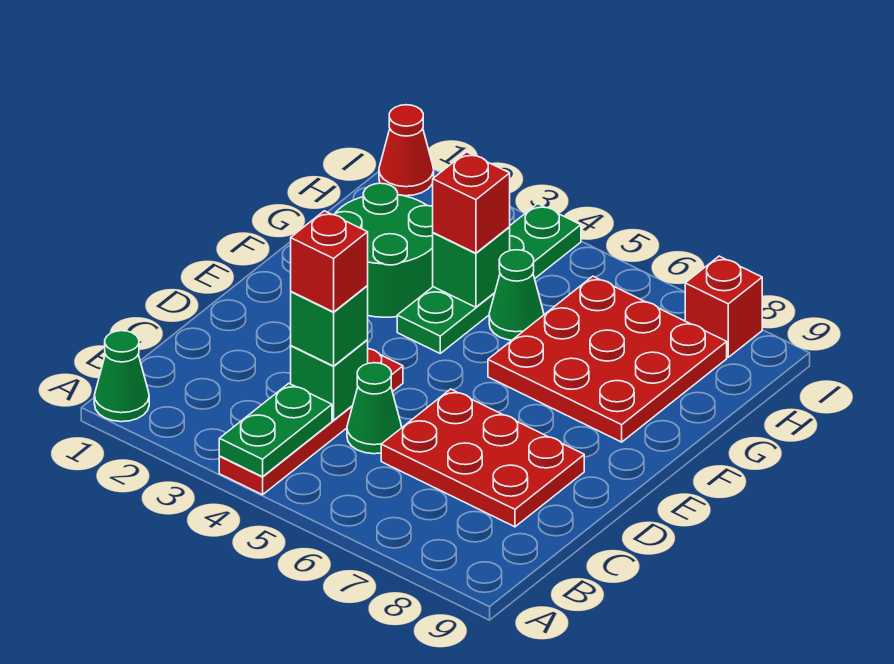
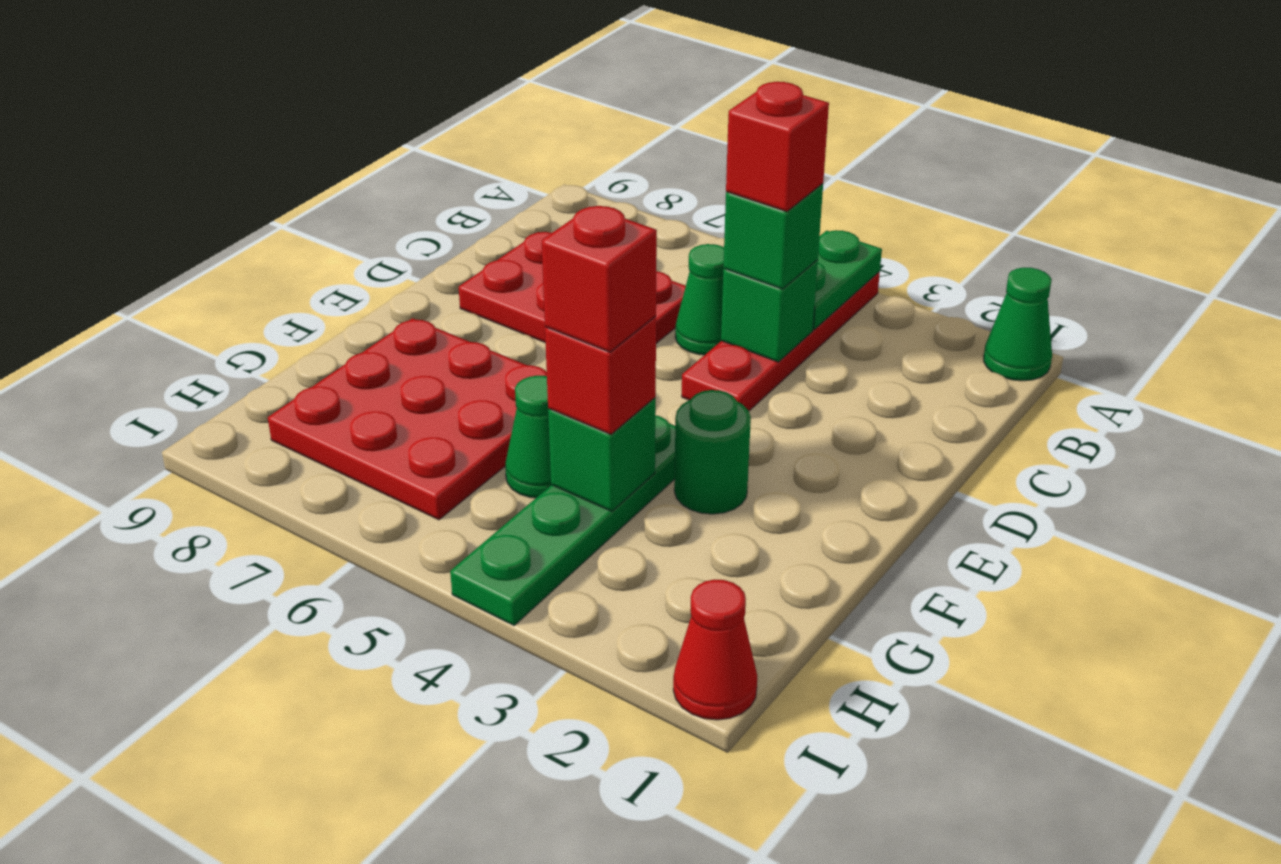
green round brick F2:G3 level 1 -> green round brick F3 level 1
red brick I8 level 1 -> red brick G4 level 4

